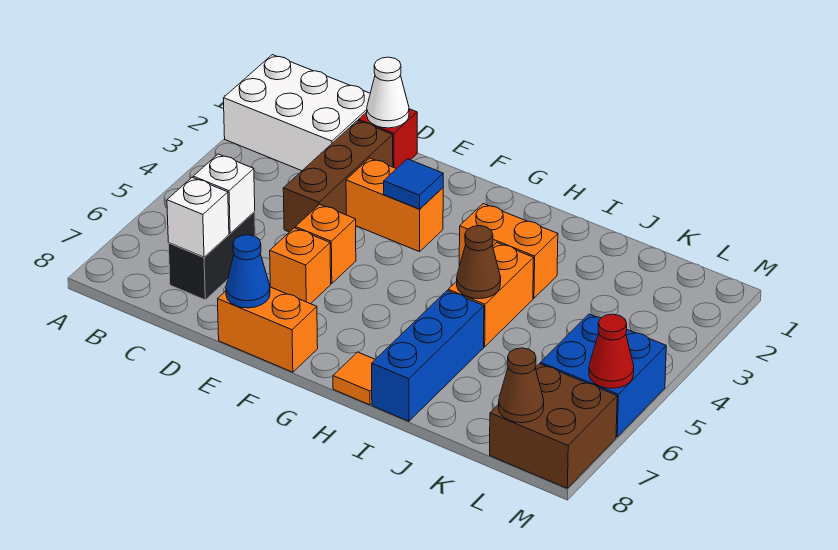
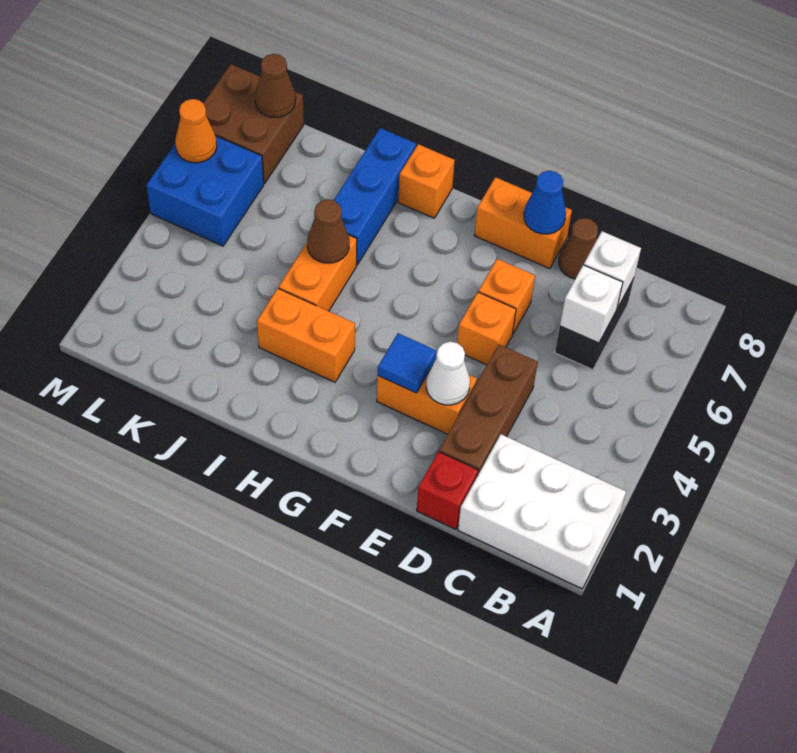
white cone D1 level 2 -> white cone E3 level 2
none -> brown cone D8 level 1
orange tile H8 level 1 -> orange brick H8 level 1
red cone M6 level 2 -> orange cone M6 level 2

